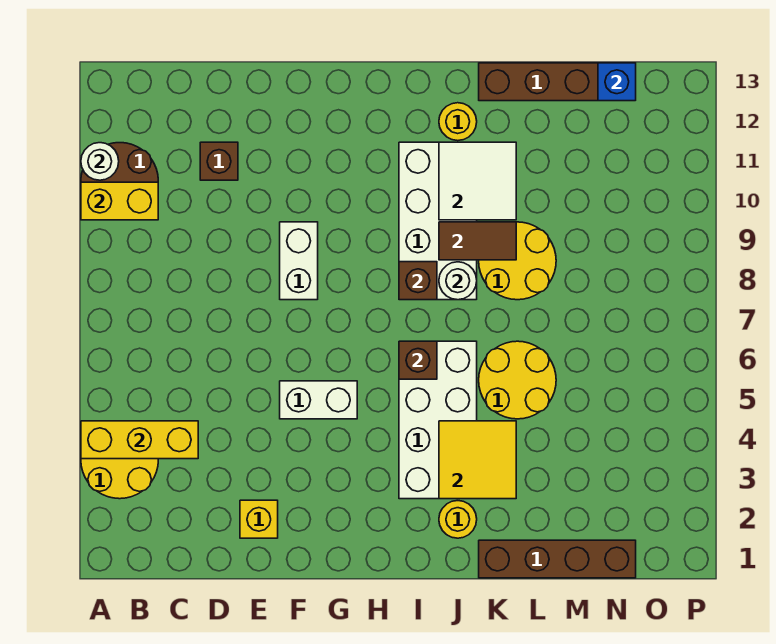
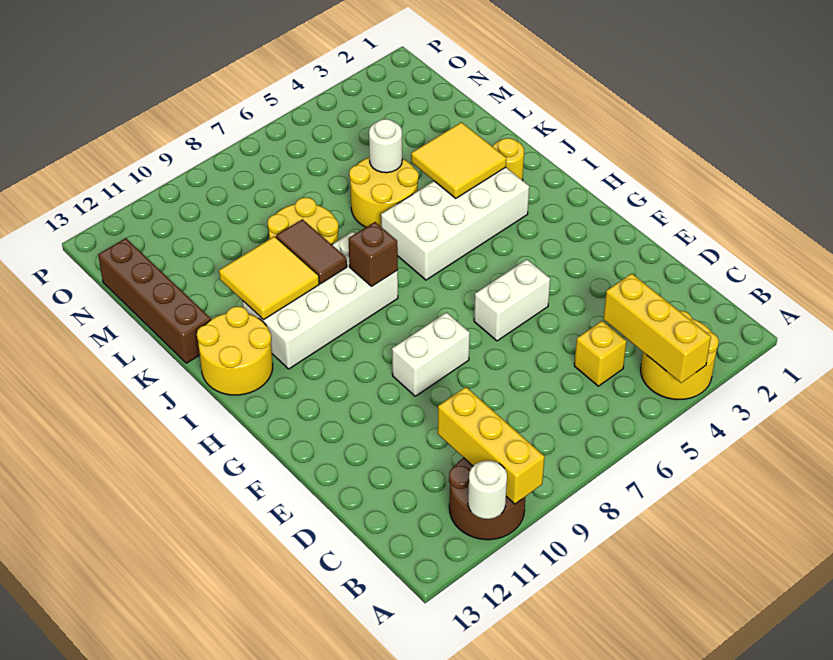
yellow brick A10:B10 level 2 -> yellow brick A10:C10 level 2
brown brick D11 level 1 -> none
yellow brick E2 level 1 -> yellow brick C5 level 1
white brick F5:G5 level 1 -> white brick F5:F6 level 1
brown brick I6 level 2 -> none
white round brick J8 level 2 -> white round brick L5 level 2
white tile J10:K11 level 2 -> yellow tile J10:K11 level 2
yellow round brick J12 level 1 -> yellow round brick I12:J13 level 1
brown brick K1:N1 level 1 -> none
blue brick N13 level 2 -> none

